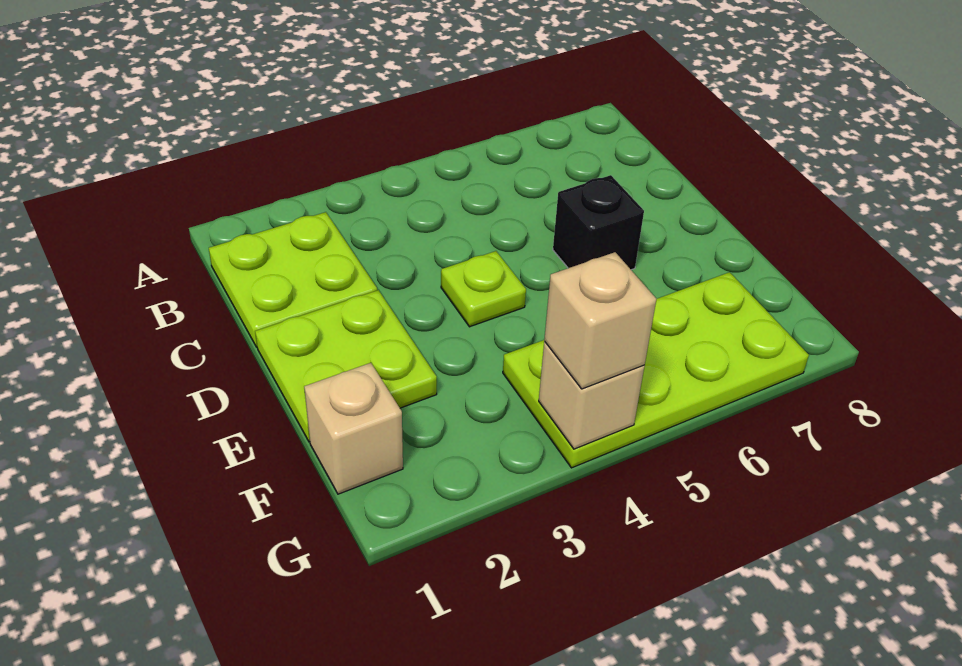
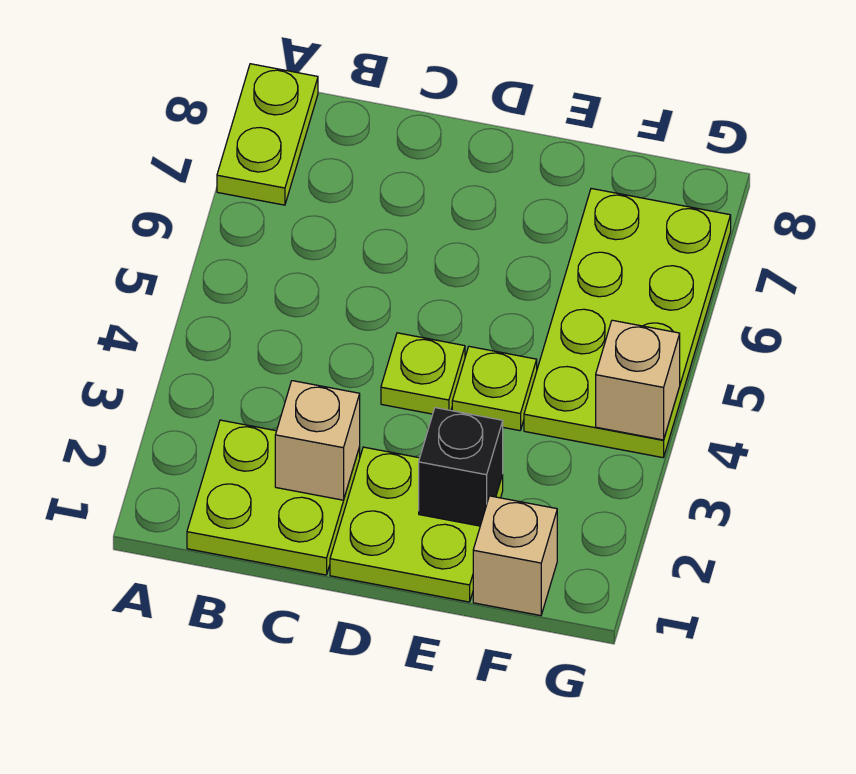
none -> lime plate A7:A8 level 1
black brick D6 level 1 -> black brick E2 level 2
none -> lime plate E4 level 1
tan brick G4 level 3 -> tan brick C2 level 2

